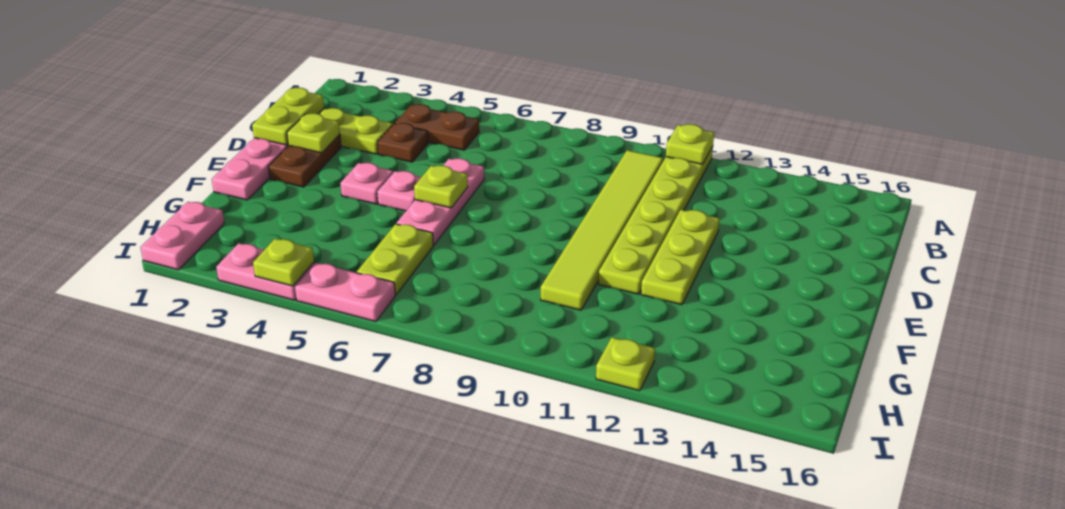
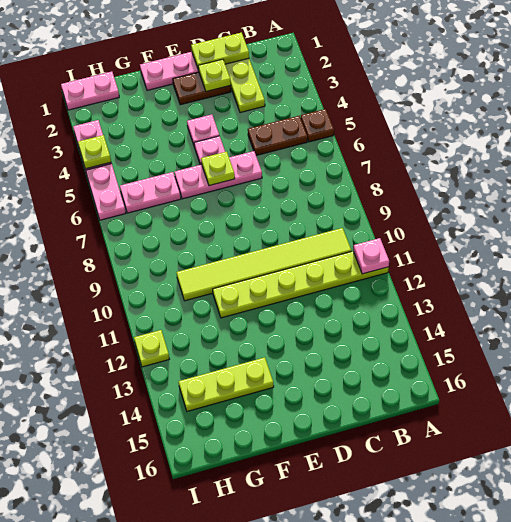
lime plate A11 level 2 -> pink plate A11 level 2
brown plate B4:B5 level 1 -> brown plate B5:C5 level 1
brown plate C4 level 1 -> brown plate A5 level 1
lime plate D12:F12 level 1 -> lime plate F14:H14 level 1
lime plate G6:H6 level 1 -> pink plate G6:H6 level 1

